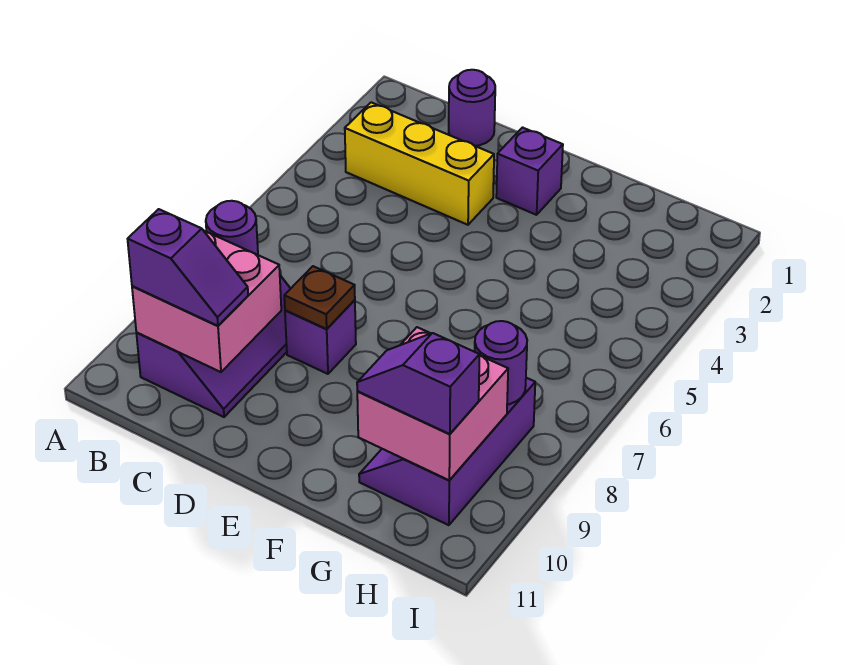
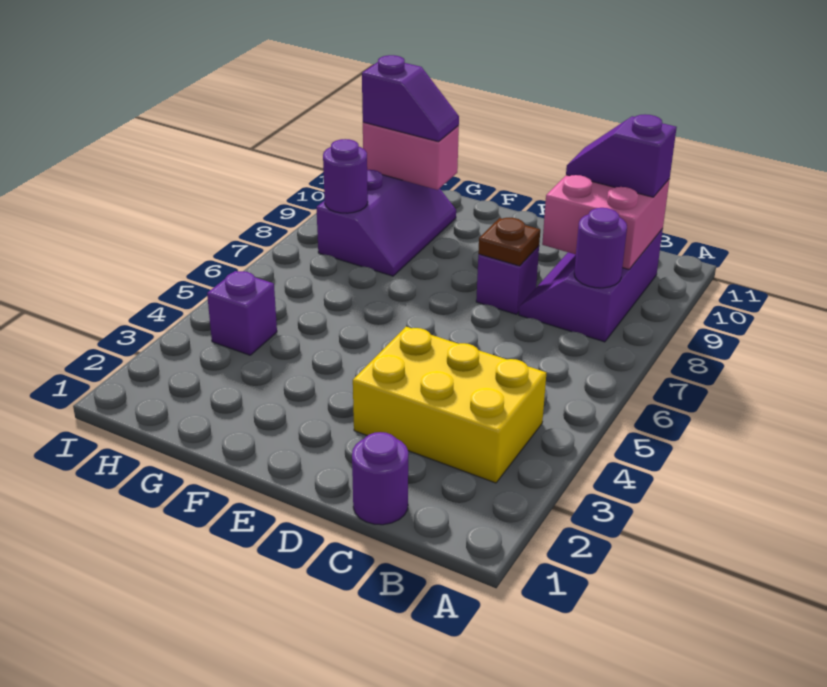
yellow brick B3:D3 level 1 -> yellow brick B3:D4 level 1
purple brick E2 level 1 -> purple brick H4 level 1
pink brick G9:H10 level 2 -> pink brick G10:H10 level 2

